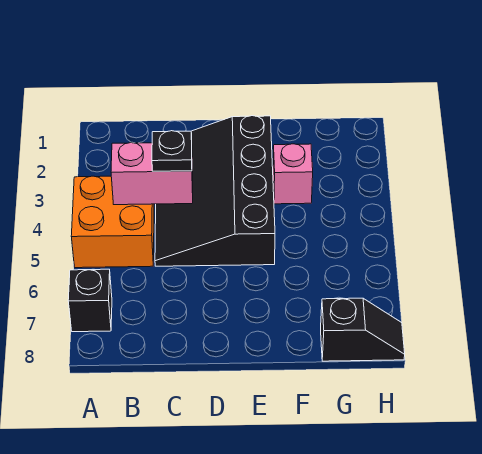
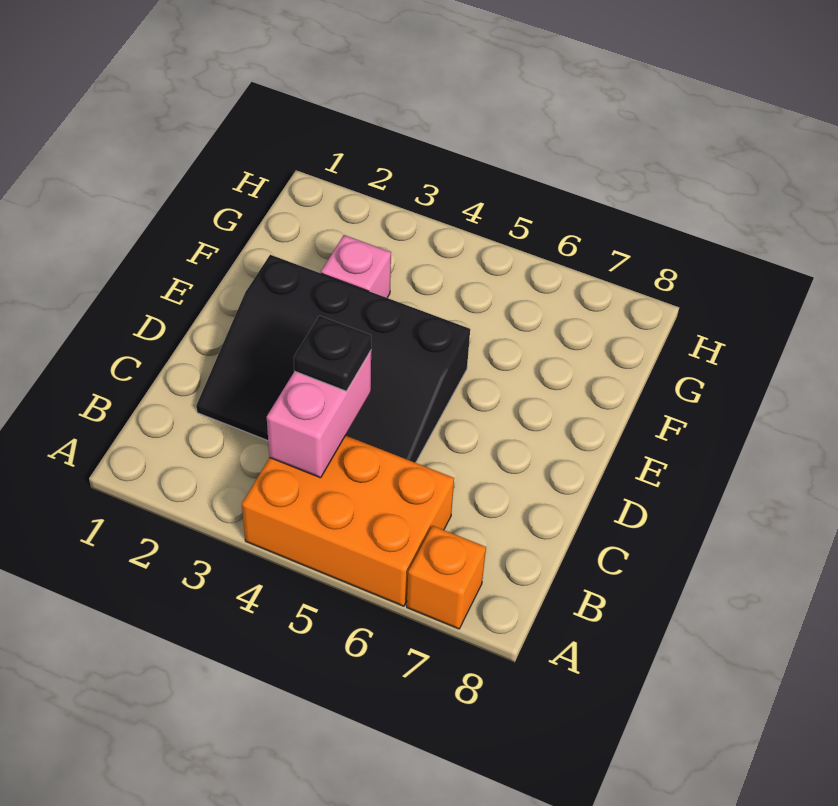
orange brick A4:B5 level 1 -> orange brick A4:B6 level 1
black brick A7 level 1 -> orange brick A7 level 1
black slope G8:H8 level 1 top G -> none

